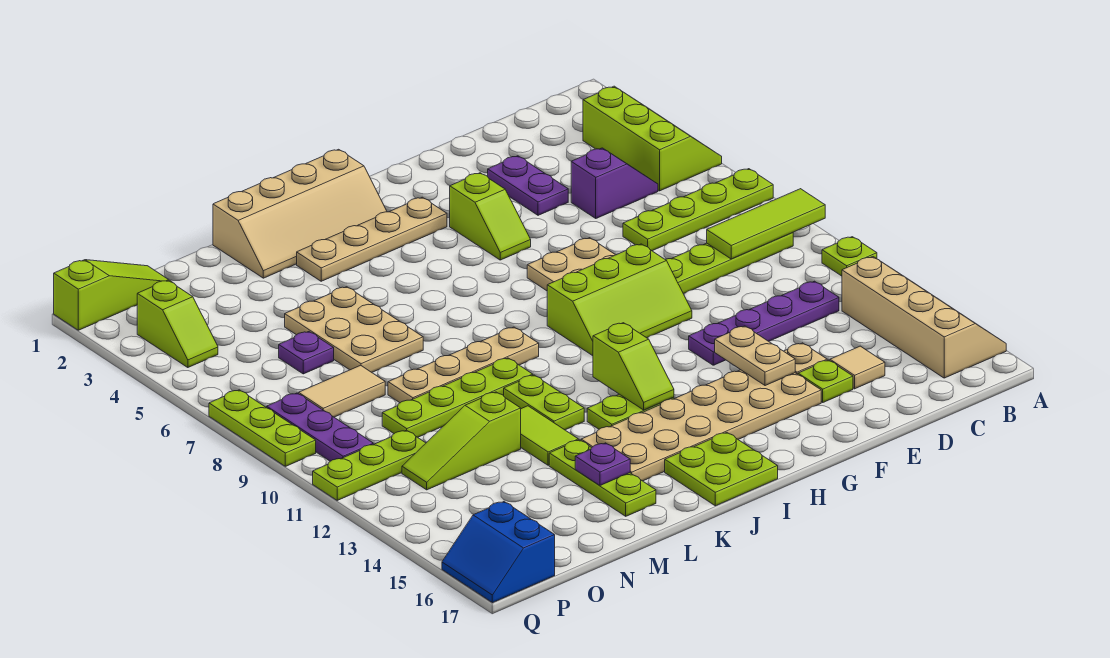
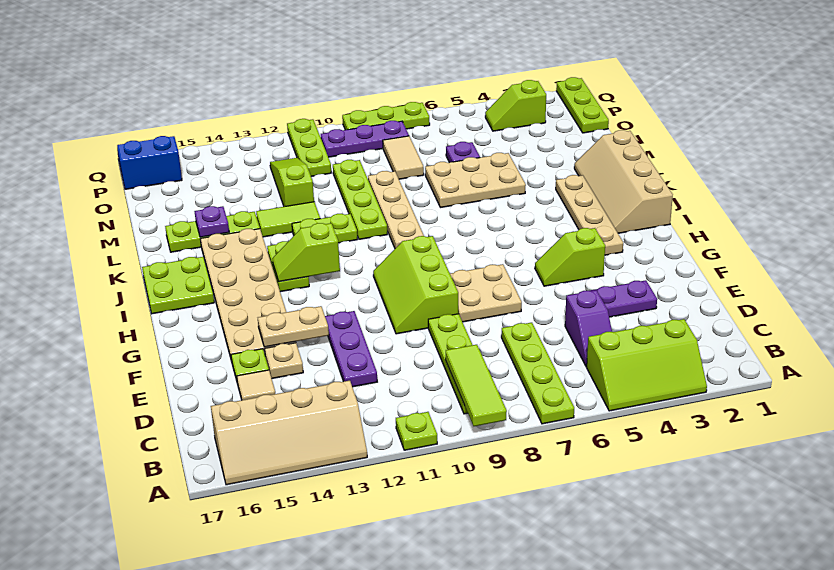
purple plate C12:F12 level 1 -> purple plate D12:F12 level 1
lime slope O1:Q1 level 1 top Q -> lime plate O1:Q1 level 1

